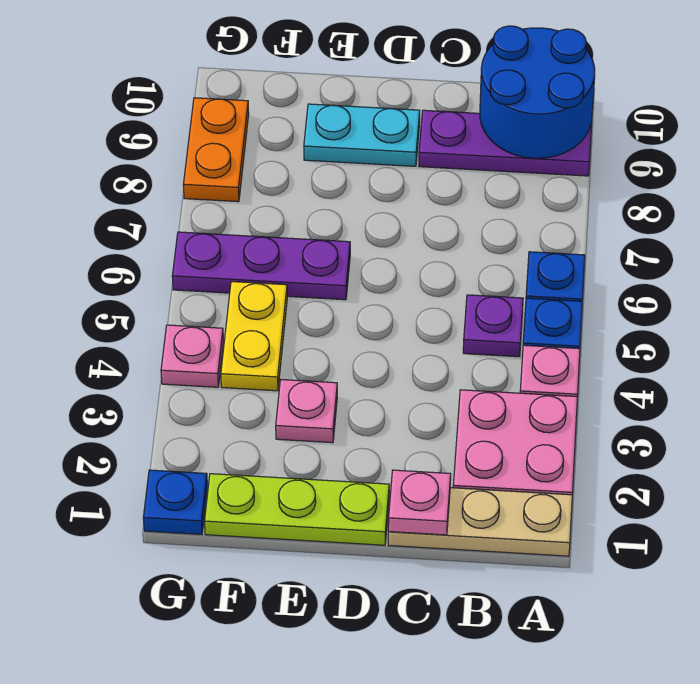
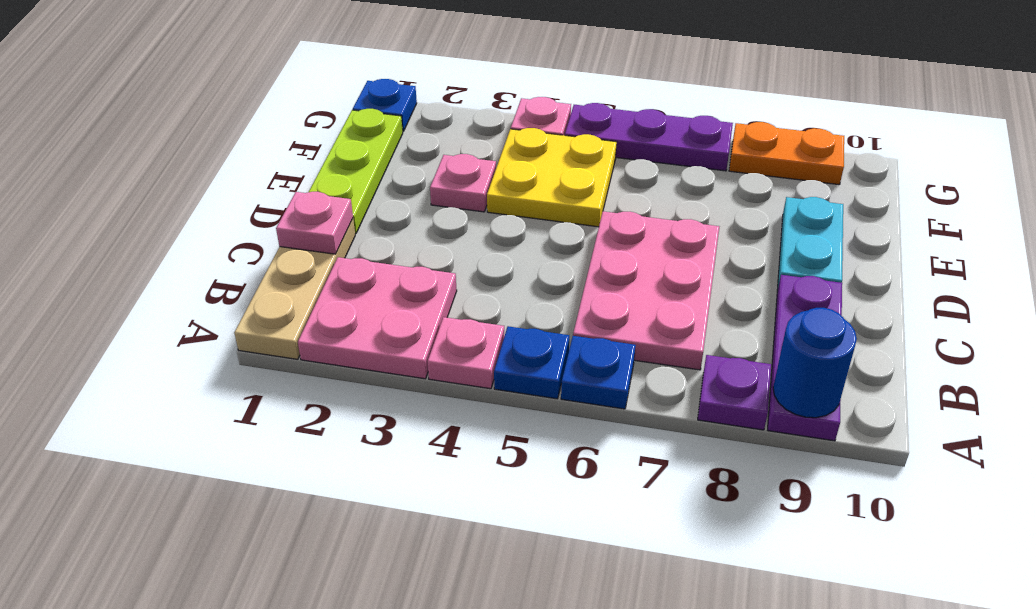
blue round brick A9:B10 level 2 -> blue round brick A9 level 2
purple plate B5 level 1 -> purple plate A8 level 1
none -> pink plate B6:D7 level 1
purple plate E6:G6 level 1 -> purple plate G5:G7 level 1
yellow plate F4:F5 level 1 -> yellow plate E4:F5 level 1

